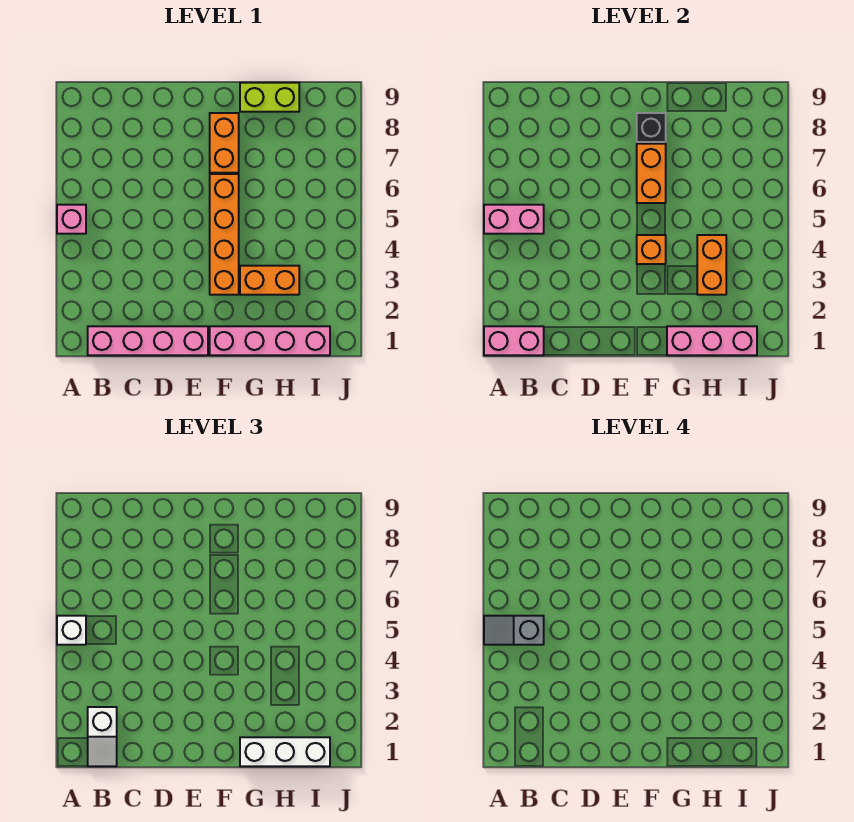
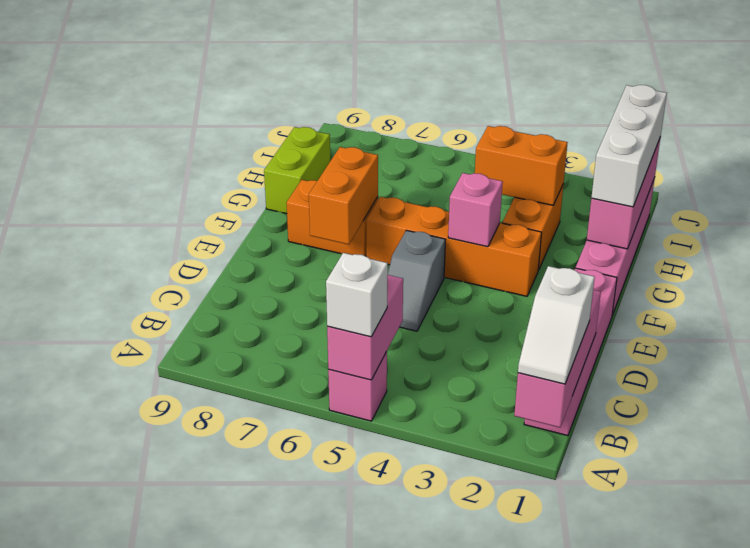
pink brick A1:B1 level 2 -> pink brick A1:C1 level 2
grey slope A5:B5 level 4 top B -> grey slope D5:E5 level 1 top E
white slope B1:B2 level 3 top 2 -> white slope A1:B1 level 3 top B
orange brick F4 level 2 -> pink brick F4 level 2
orange brick F6:F7 level 2 -> orange brick E7:F7 level 2
black brick F8 level 2 -> none

